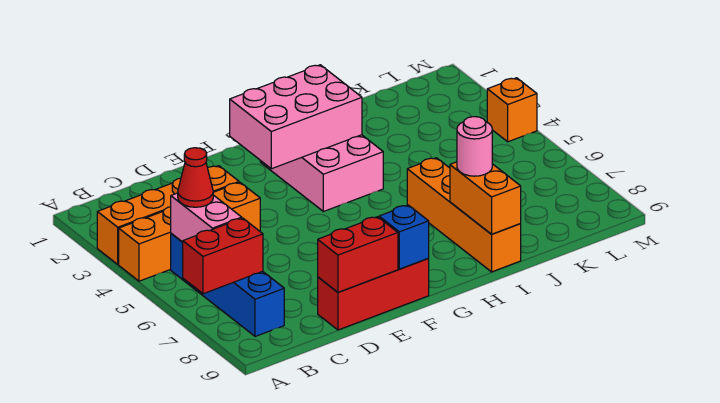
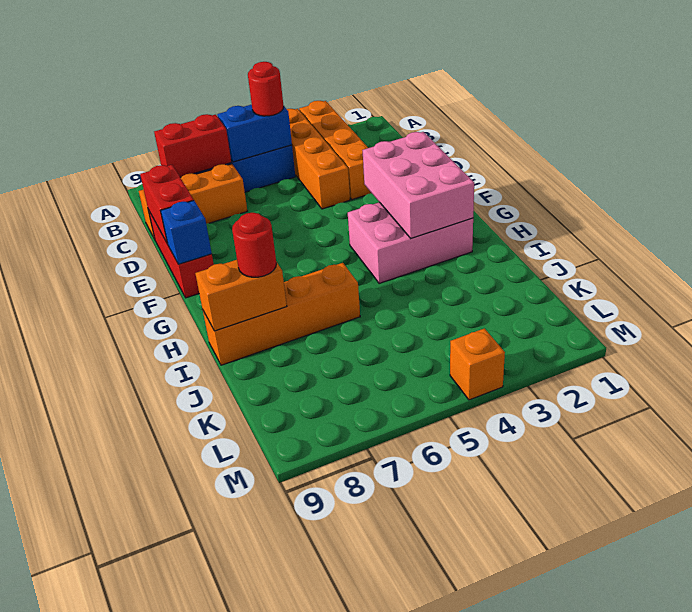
red brick A7:B7 level 2 -> red brick B7:B8 level 2
pink brick B5:B6 level 2 -> blue brick B5:B6 level 2
red cone B5 level 3 -> red round brick B5 level 3
none -> orange brick C7:C9 level 1
pink round brick I8 level 3 -> red round brick I8 level 3

